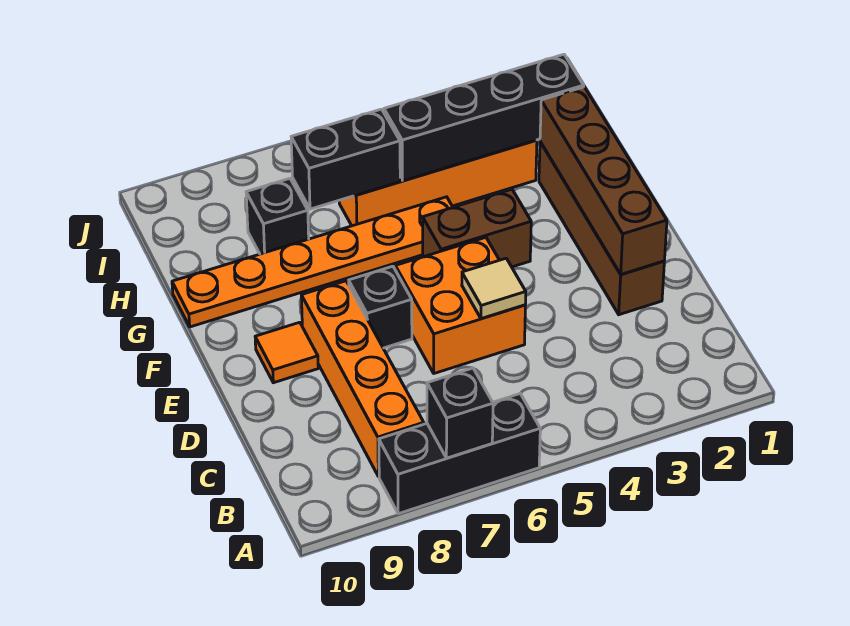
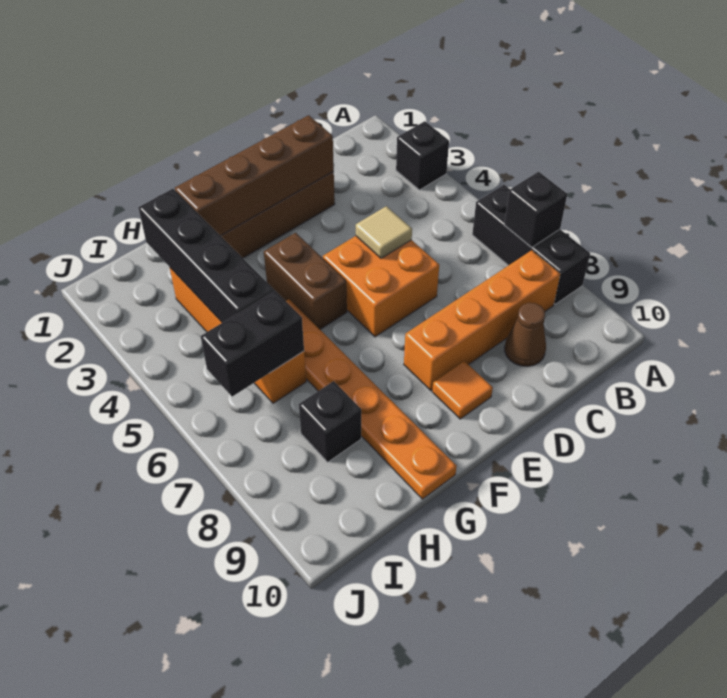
none -> brown cone C9 level 1
black brick E7 level 1 -> black brick A3 level 1
black brick H6:H7 level 2 -> black brick H6:I6 level 2

